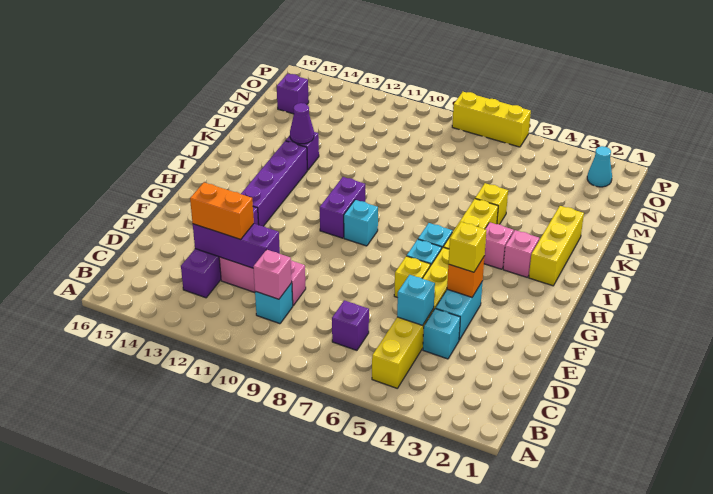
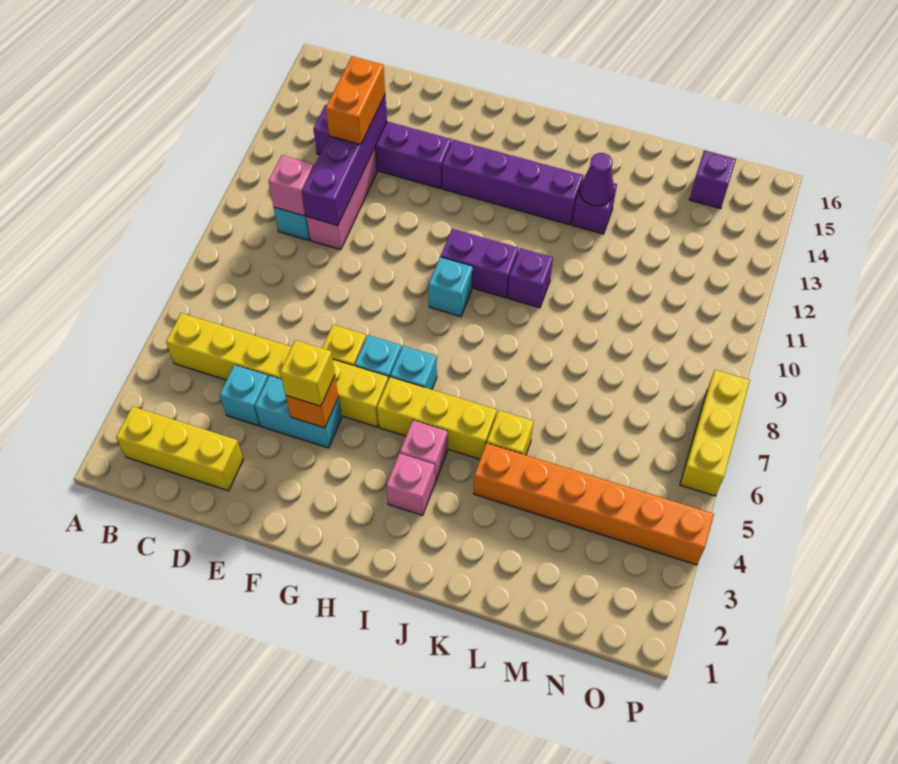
purple brick C7 level 1 -> purple brick J10 level 1
cyan brick D5 level 2 -> none
purple brick D11:D13 level 2 -> purple brick D10:D13 level 2
yellow brick I2:K2 level 1 -> yellow brick B2:D2 level 1
none -> orange brick K4:P4 level 1
cyan cone O2 level 1 -> none

